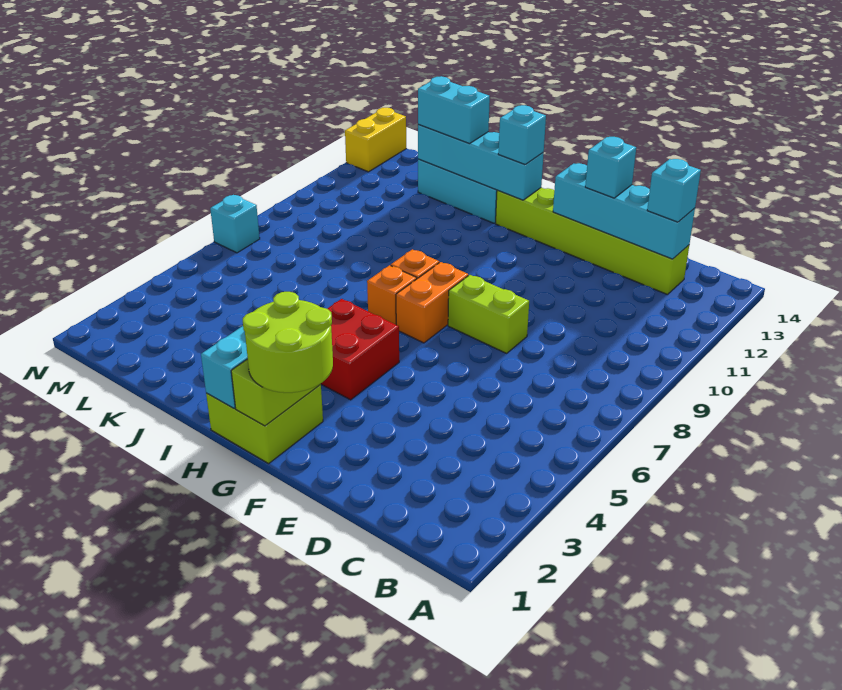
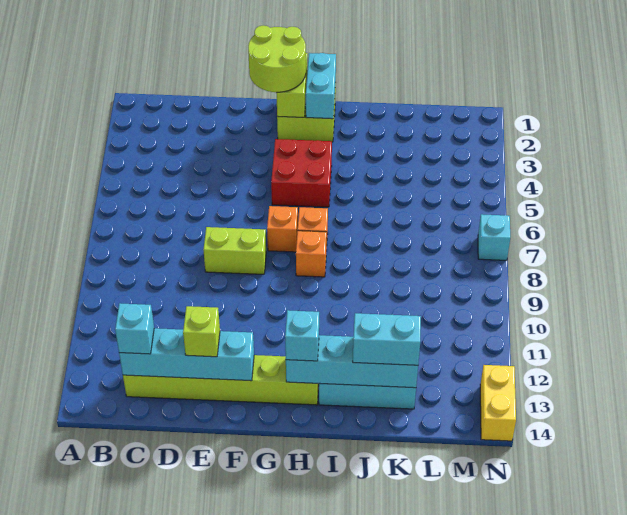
cyan brick E13 level 3 -> lime brick E13 level 3
orange brick G7:G8 level 1 -> orange brick G7 level 1

